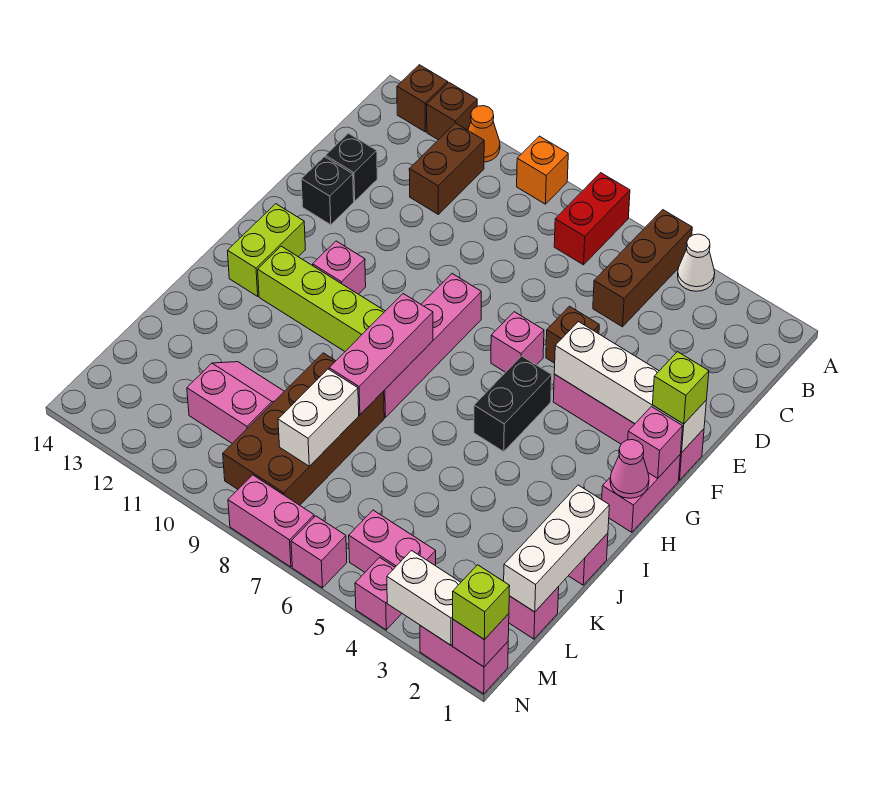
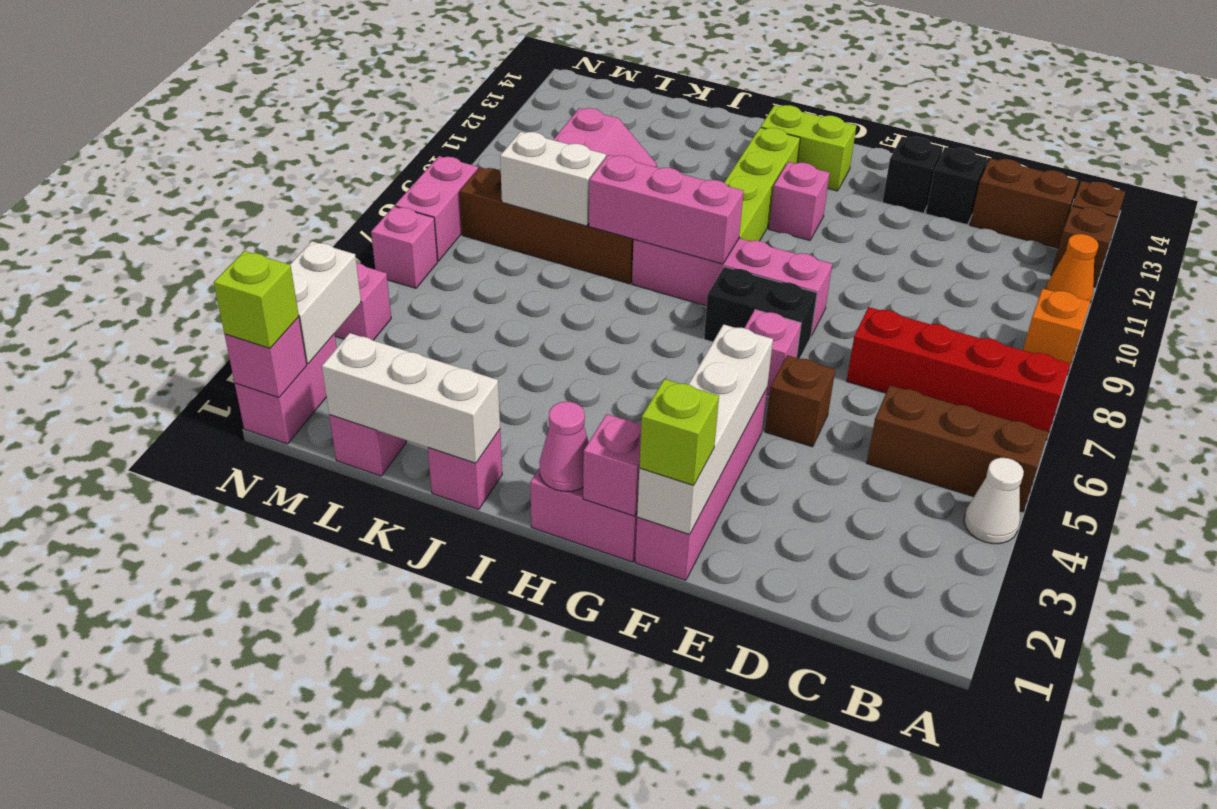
red brick A7:B7 level 1 -> red brick A7:D7 level 1
brown brick B11:C11 level 1 -> brown brick B13:C13 level 1
black brick G5:H5 level 1 -> black brick F7:G7 level 1
brown brick J8:M9 level 1 -> brown brick J8:M8 level 1
pink brick M4:M5 level 1 -> none

